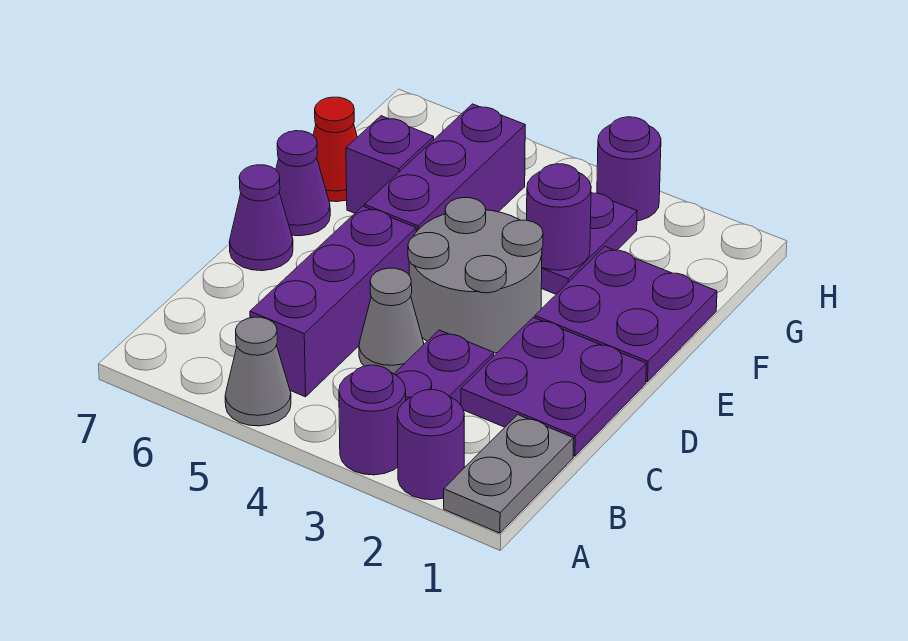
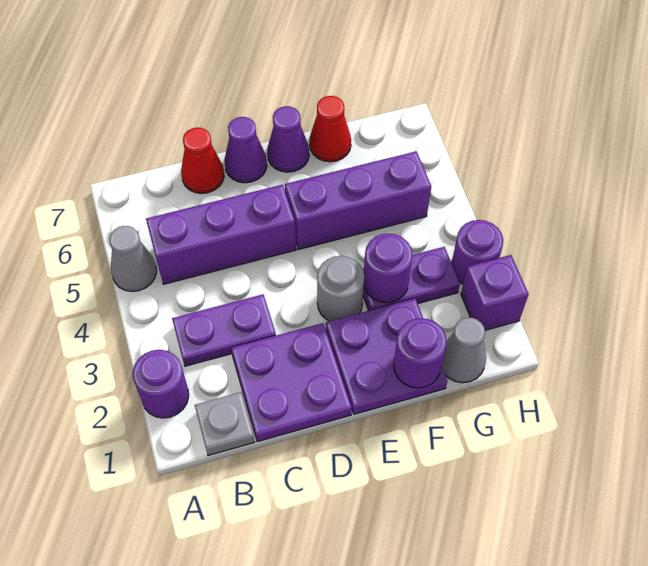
grey plate A1:B1 level 1 -> grey plate B1 level 1
purple round brick A3 level 1 -> purple round brick F1 level 2
grey cone C4 level 1 -> grey cone G1 level 1
none -> red cone C7 level 1
grey round brick D3:E4 level 1 -> grey round brick E3 level 1
purple brick F6 level 1 -> purple brick H2 level 1

